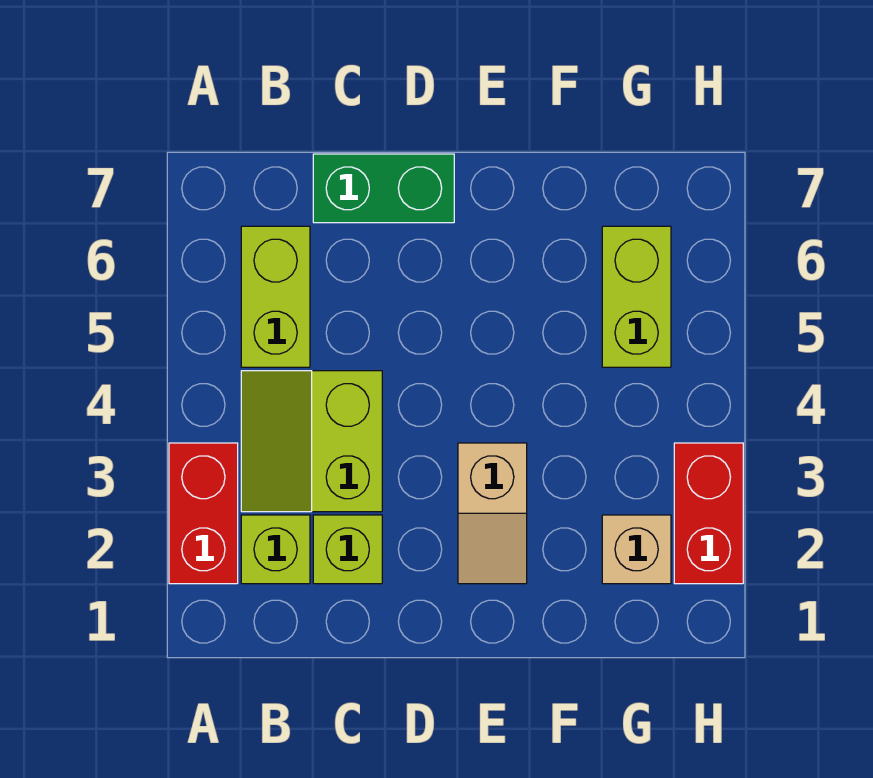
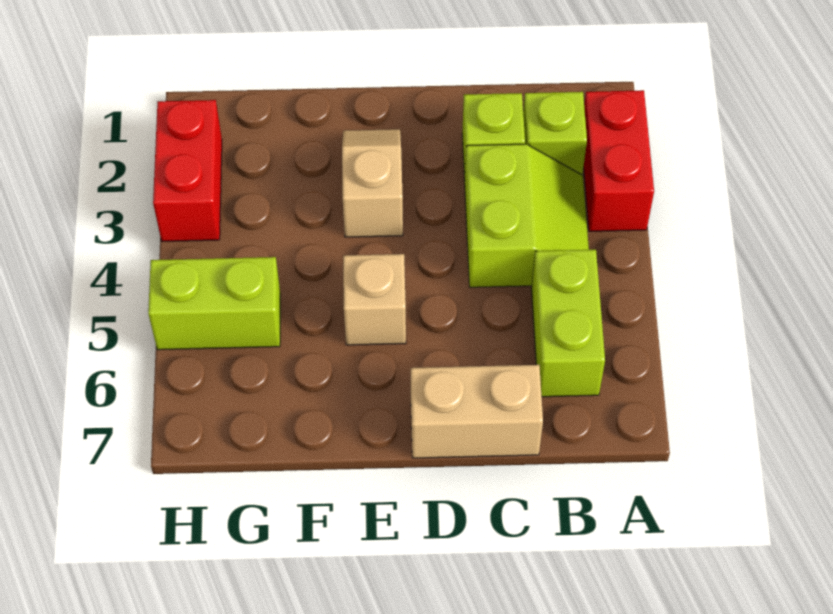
green brick C7:D7 level 1 -> tan brick C7:D7 level 1
tan brick G2 level 1 -> tan brick E5 level 1
lime brick G5:G6 level 1 -> lime brick G5:H5 level 1

